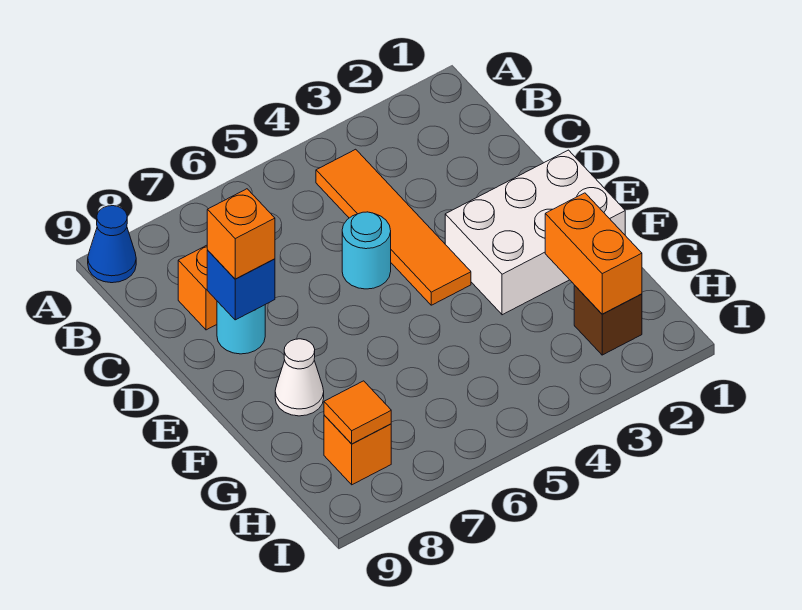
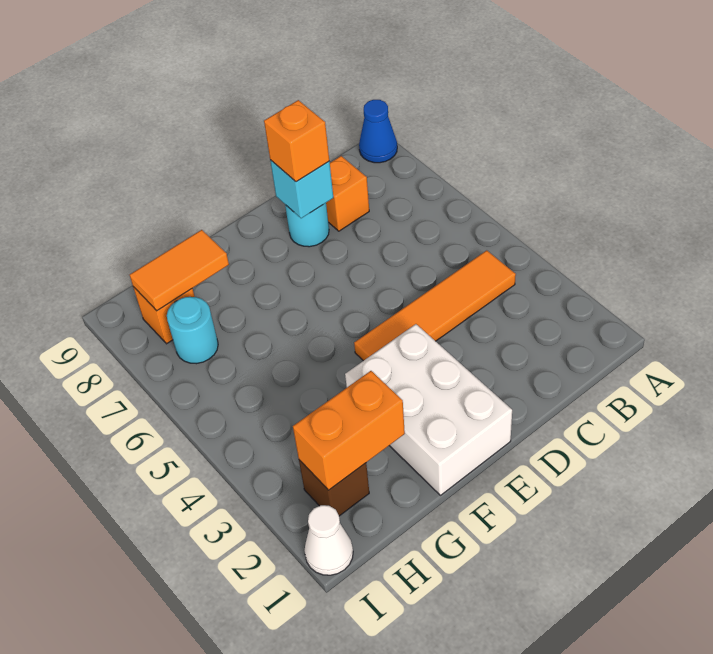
cyan round brick D5 level 1 -> cyan round brick H7 level 1
blue brick D8 level 2 -> cyan brick D8 level 2
white cone F8 level 1 -> white cone I1 level 1
orange tile H8 level 2 -> orange tile G8:H8 level 2

